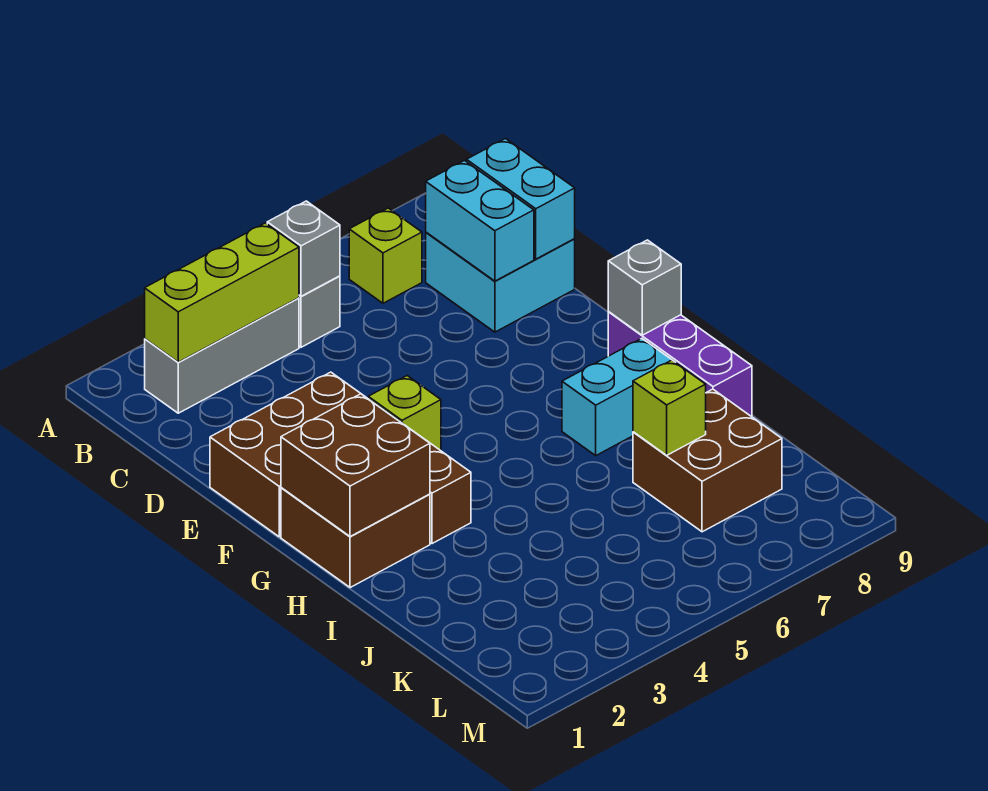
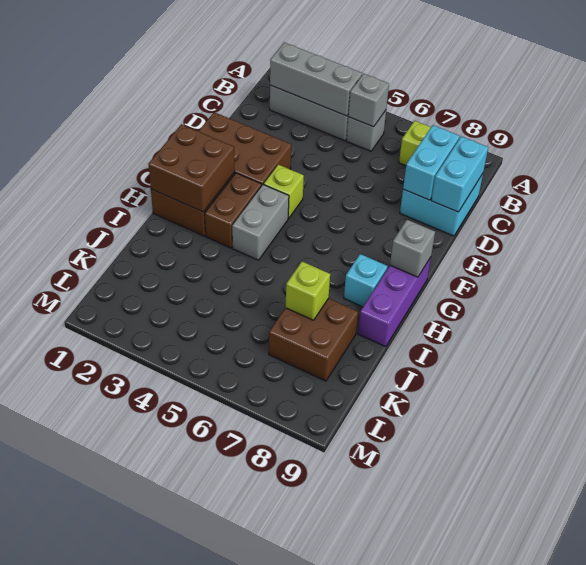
lime brick B2:B4 level 2 -> grey brick B2:B4 level 2
none -> grey brick G4:H4 level 1
cyan brick H7:H8 level 1 -> cyan brick H8 level 1

